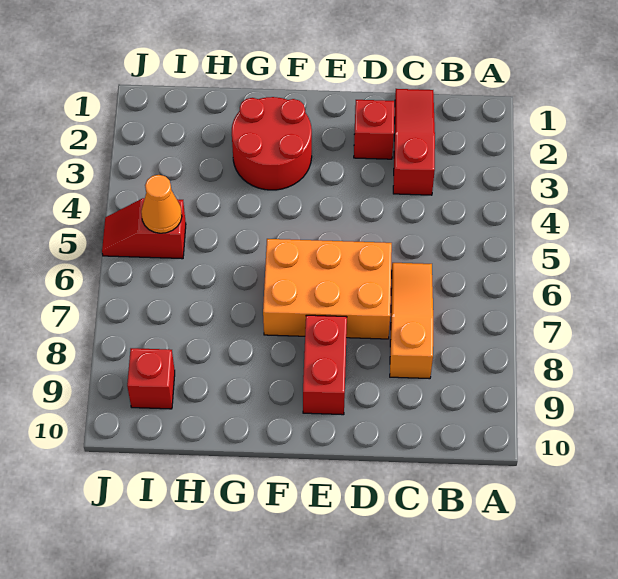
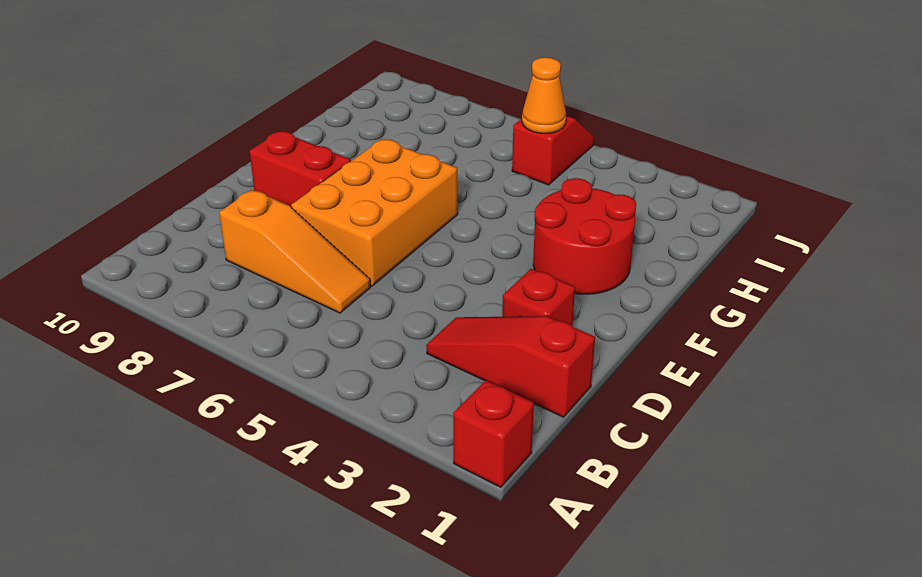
red slope C1:C3 level 1 top 3 -> red slope C1:C3 level 1 top 1
red brick I9 level 1 -> red brick A1 level 1

